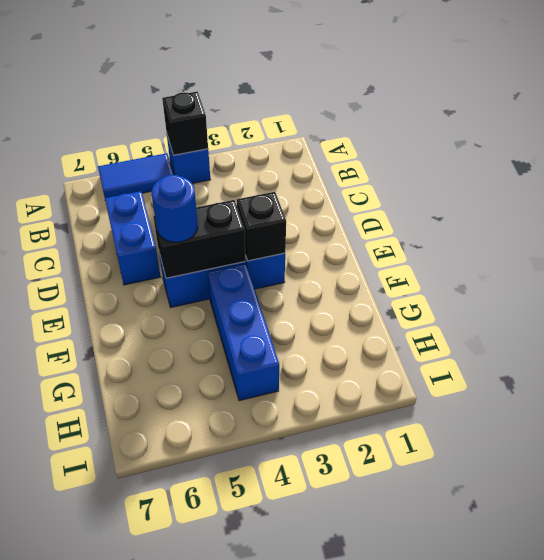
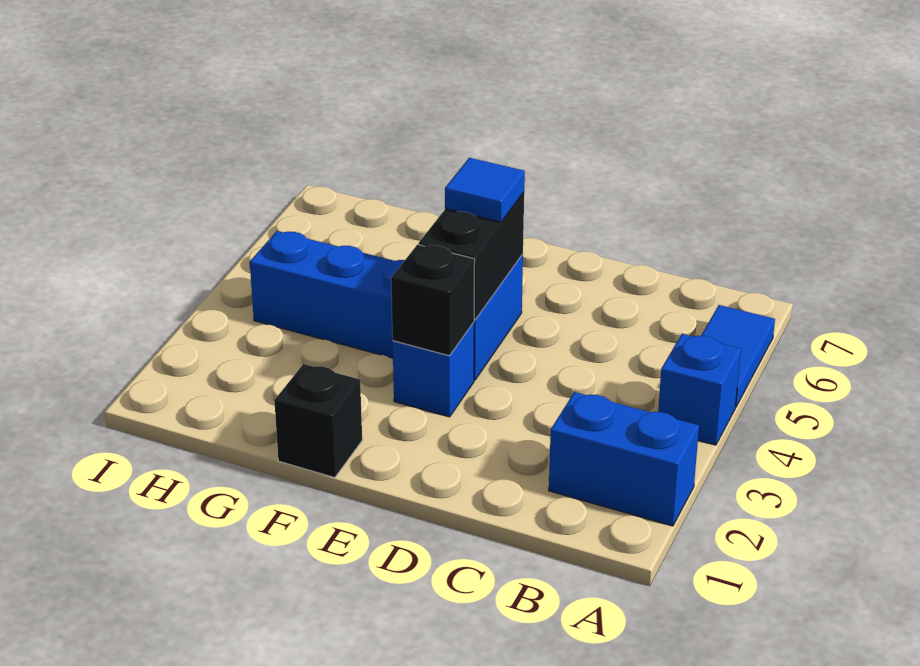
black brick A4 level 2 -> black brick F1 level 1
blue brick C6:D6 level 1 -> blue brick A2:B2 level 1
blue round brick E5 level 3 -> blue tile E5 level 3

